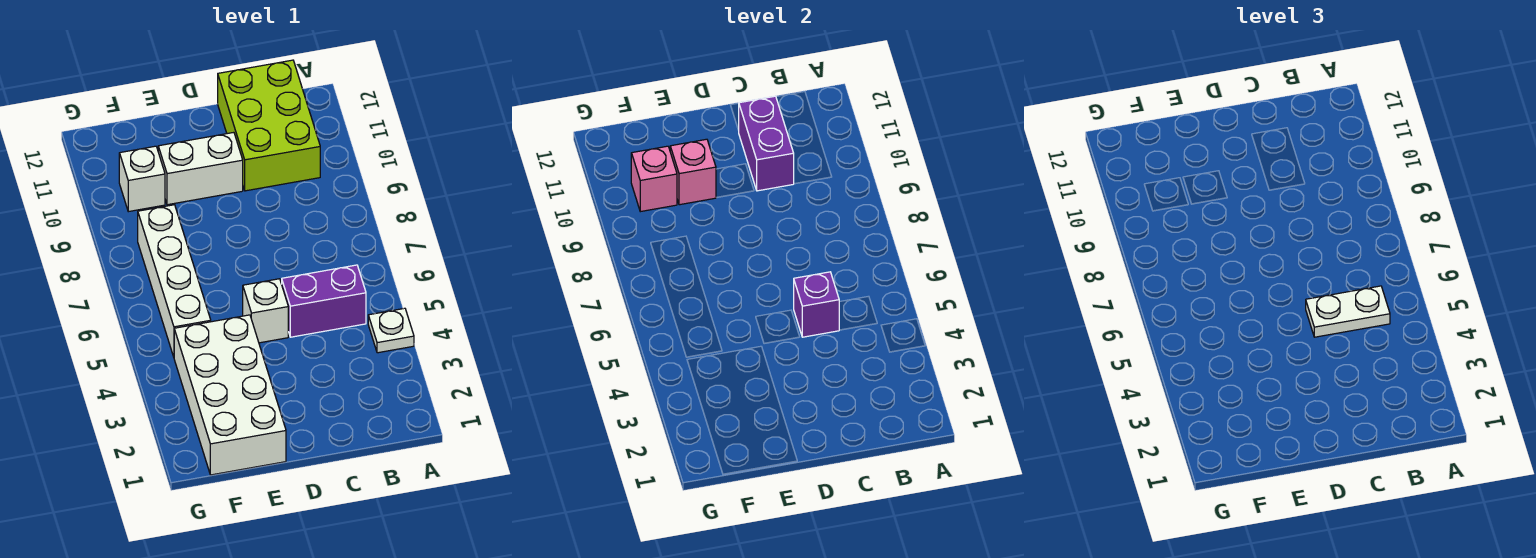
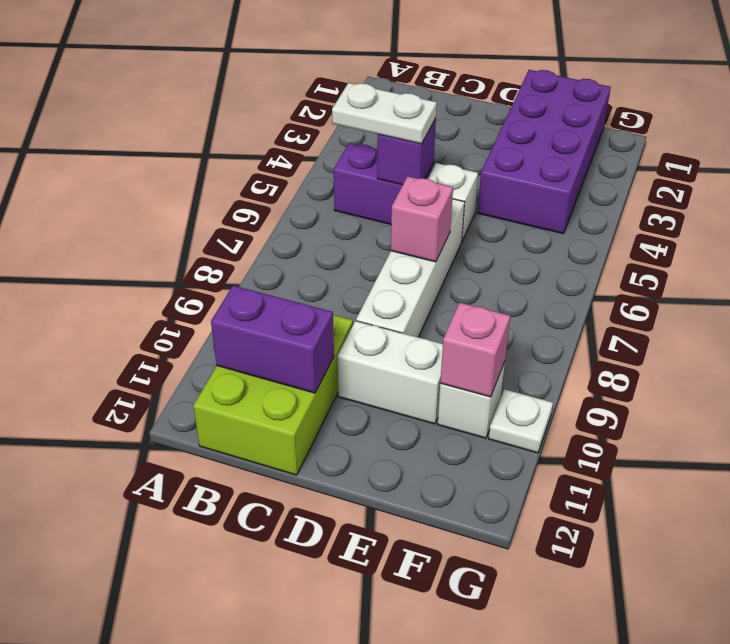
white plate A4 level 1 -> white plate G10 level 1
purple brick C10:C11 level 2 -> purple brick B11:C11 level 2
white brick E1:F4 level 1 -> purple brick E1:F4 level 1
pink brick E10 level 2 -> pink brick D7 level 2
white brick F5:F8 level 1 -> white brick D6:D9 level 1

